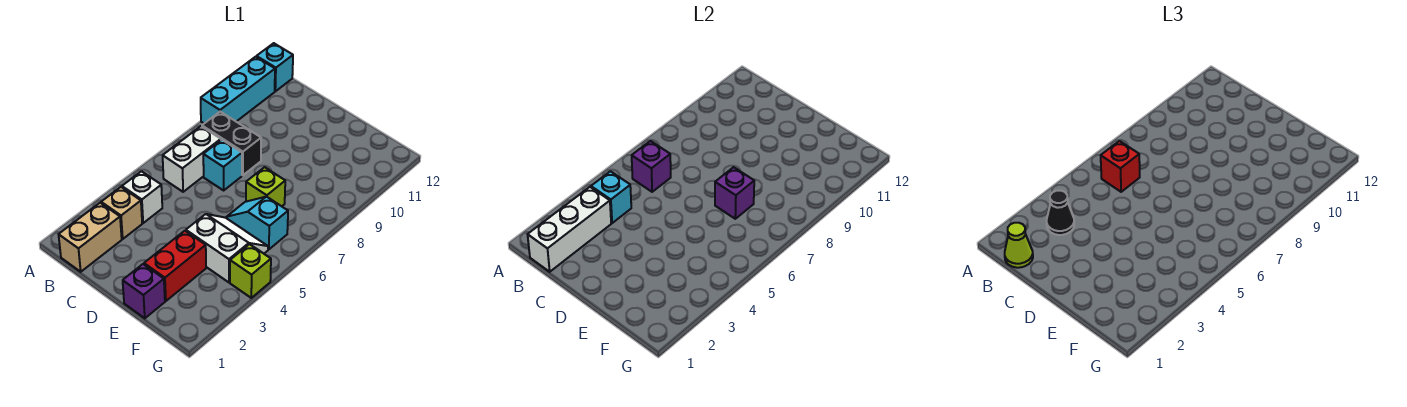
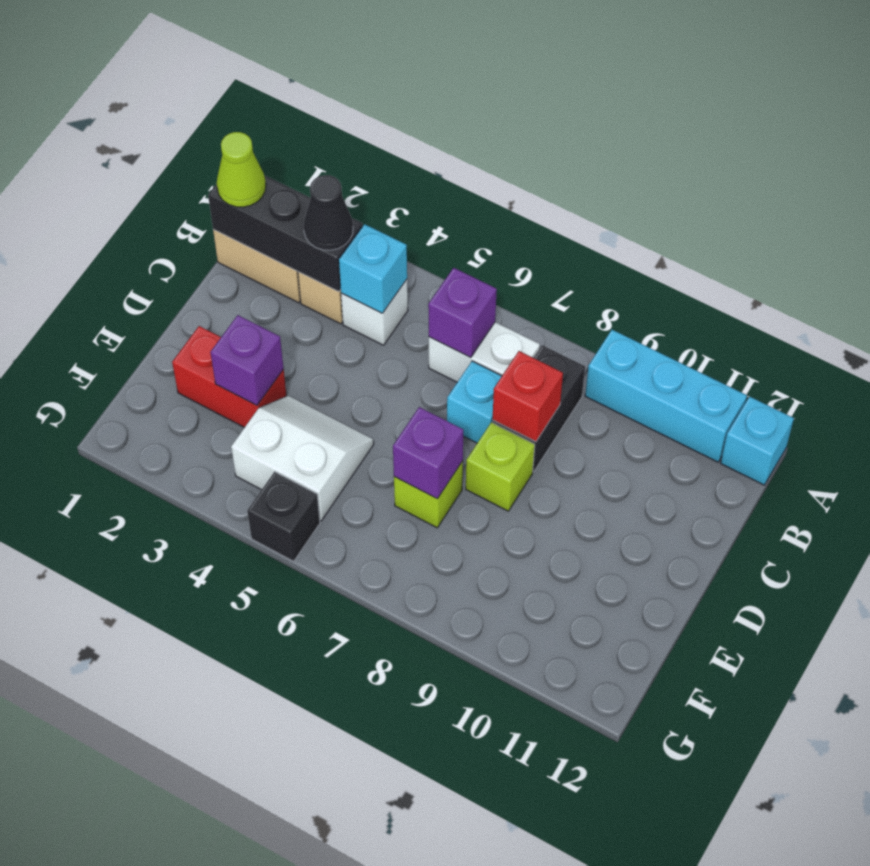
white brick B1:B3 level 2 -> black brick B1:B3 level 2
red brick B6 level 3 -> red brick C8 level 2
purple brick E1 level 1 -> purple brick E3 level 2
white slope E4:F5 level 1 top 4 -> white slope E4:F5 level 1 top F
cyan slope E6:F6 level 1 top F -> none
lime brick G4 level 1 -> lime brick D8 level 1
none -> black brick G5 level 1

